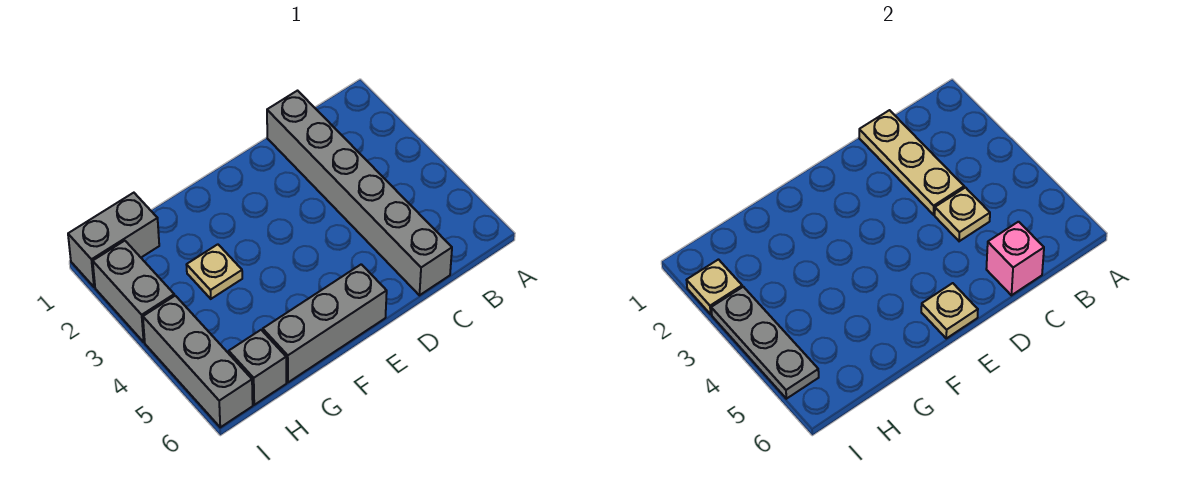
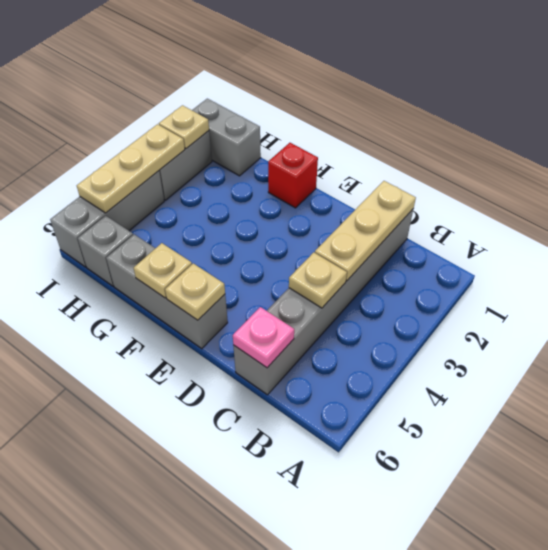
pink brick C6 level 2 -> pink plate C6 level 2
none -> red brick F1 level 1
tan plate G3 level 1 -> tan plate F6 level 2
grey plate I3:I5 level 2 -> tan plate I3:I5 level 2

